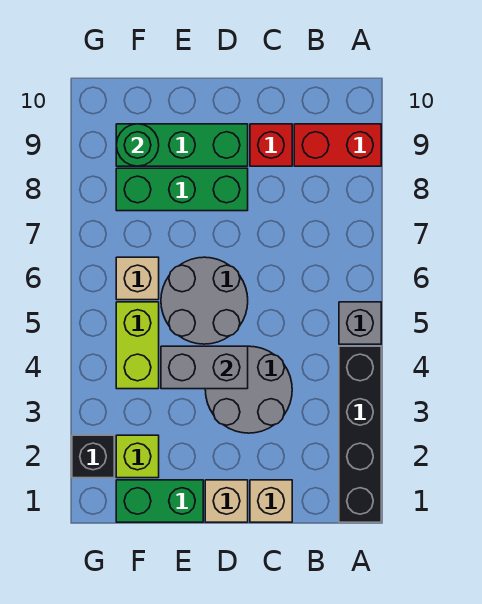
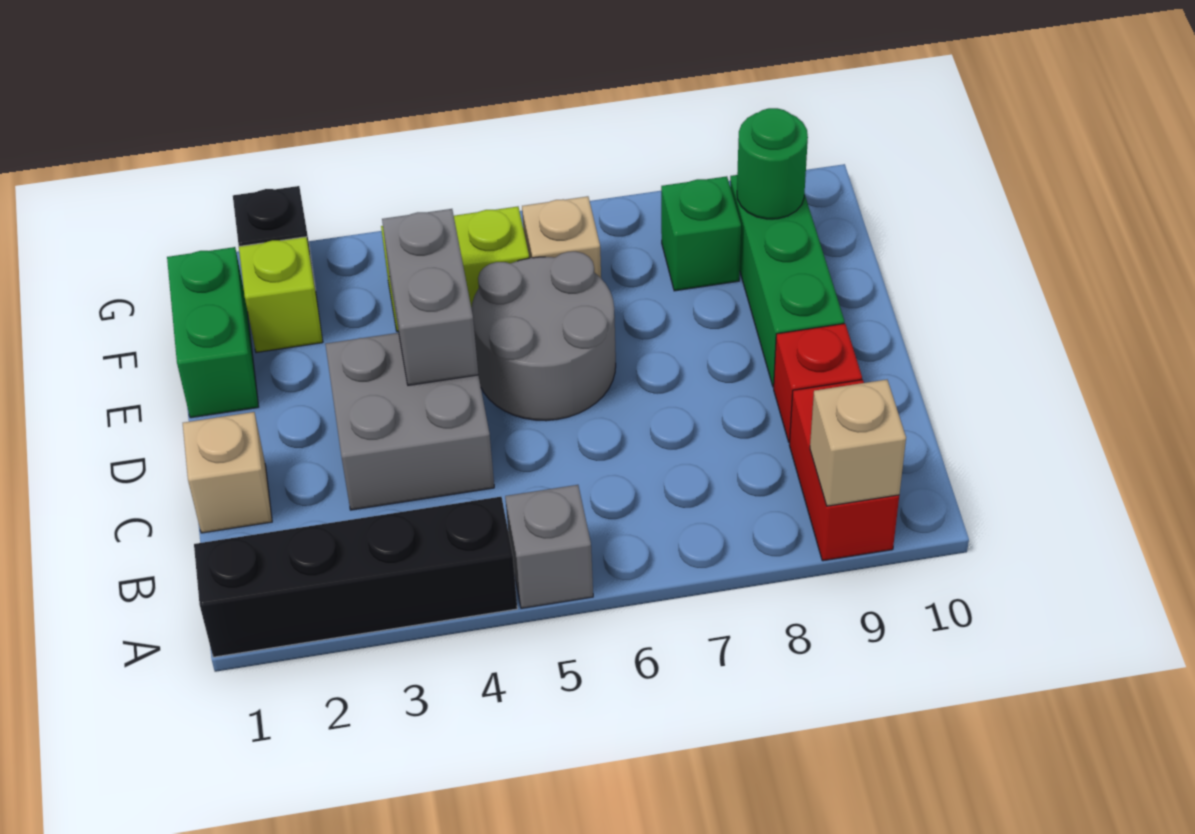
grey round brick C3:D4 level 1 -> grey brick C3:D4 level 1
tan brick D1 level 1 -> tan brick A9 level 2
green brick D8:F8 level 1 -> green brick F8 level 1

